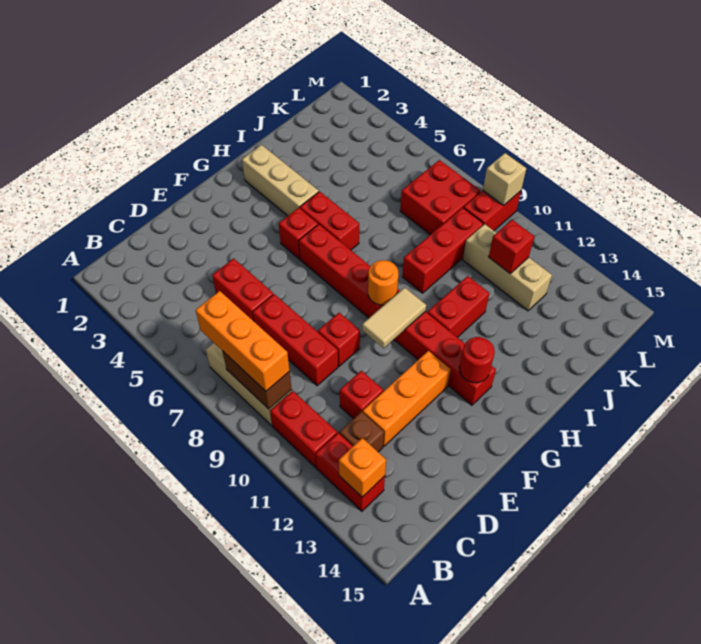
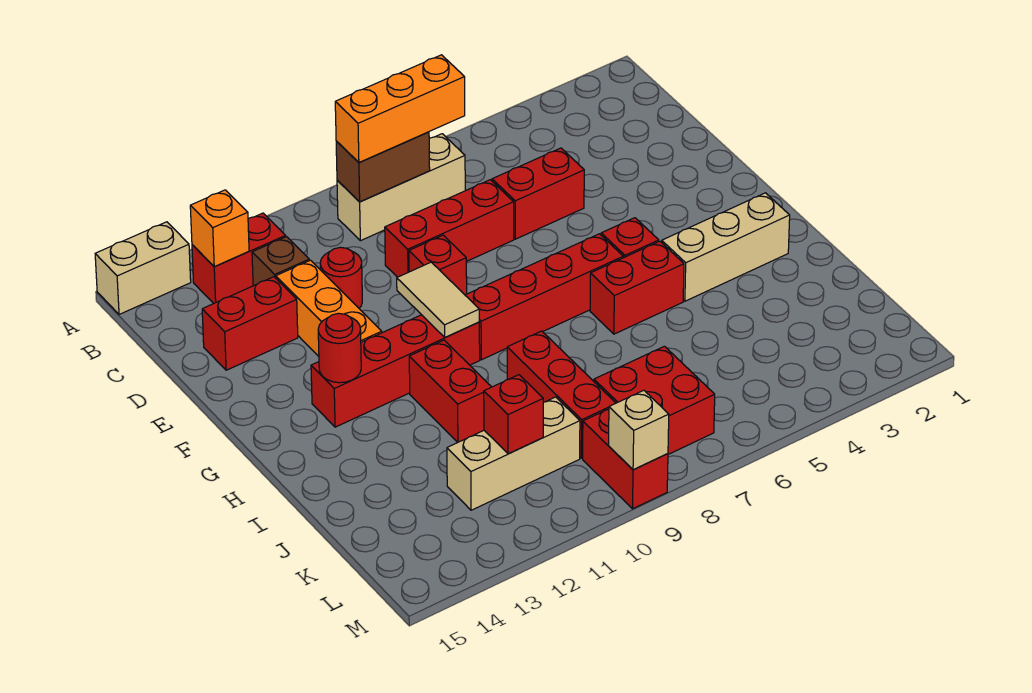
none -> tan brick A14:A15 level 1
red brick B10:B11 level 1 -> red brick D13:D14 level 1
red brick D11 level 1 -> red round brick D11 level 1
orange round brick G9 level 2 -> none

